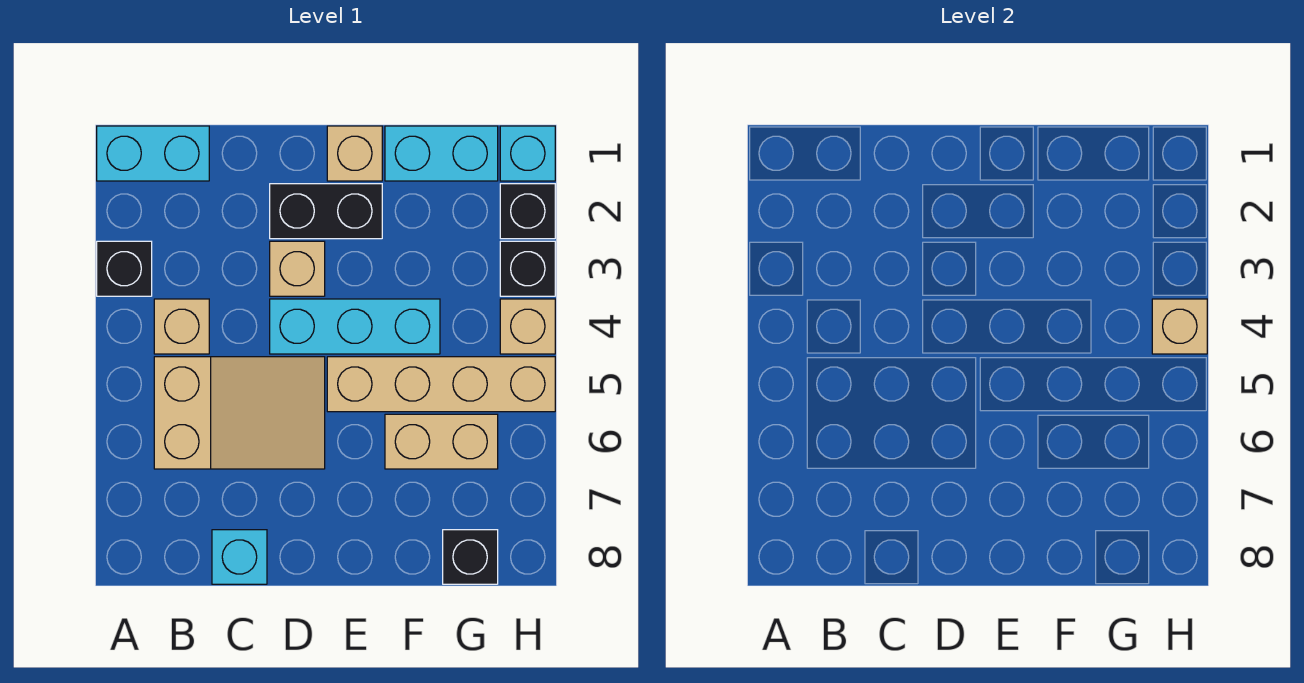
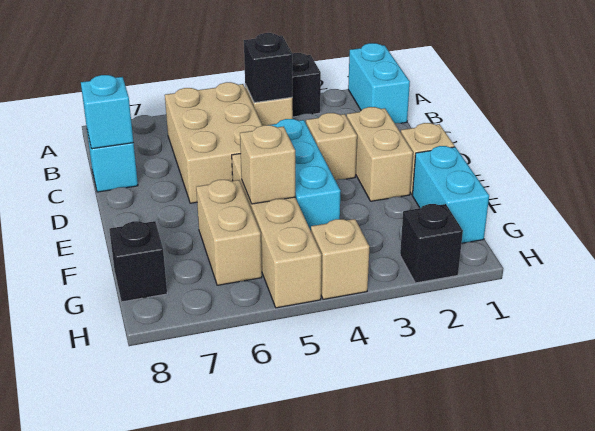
tan slope B5:D6 level 1 top B -> tan brick B5:D6 level 1
black brick D2:E2 level 1 -> tan brick D2:E2 level 1
cyan brick H1 level 1 -> cyan brick C8 level 2
black brick H3 level 1 -> black brick B4 level 2
tan brick H4 level 2 -> tan brick F5 level 2

